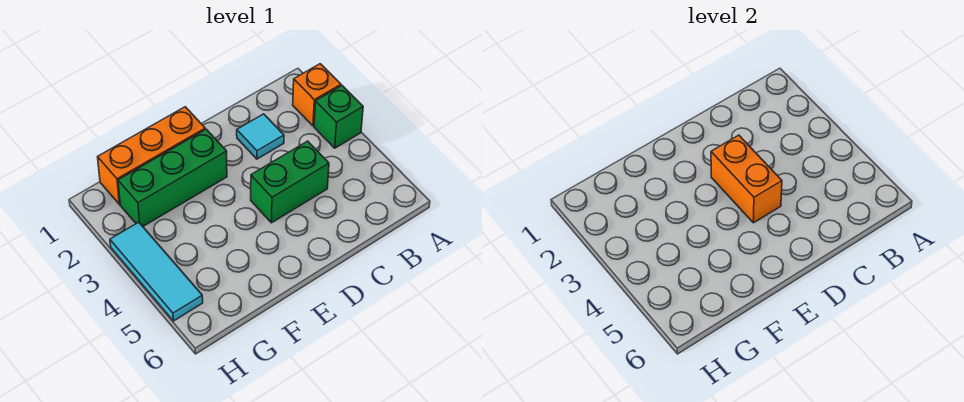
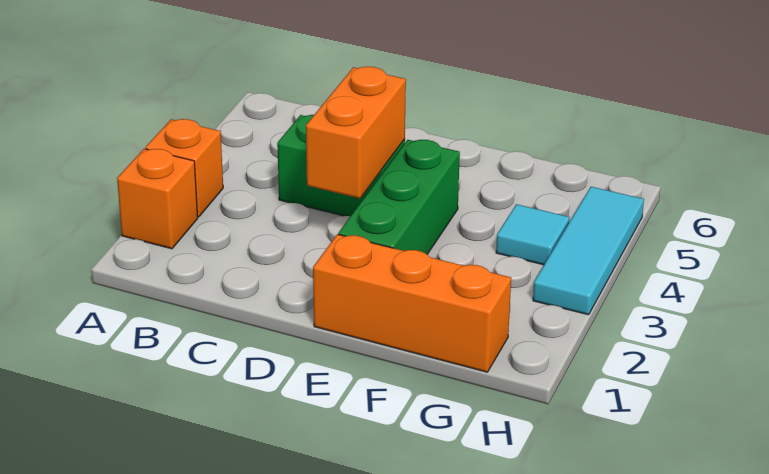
green brick A3 level 1 -> orange brick A3 level 1
cyan tile C2 level 1 -> cyan tile G4 level 1
green brick E2:G2 level 1 -> green brick E2:E4 level 1

